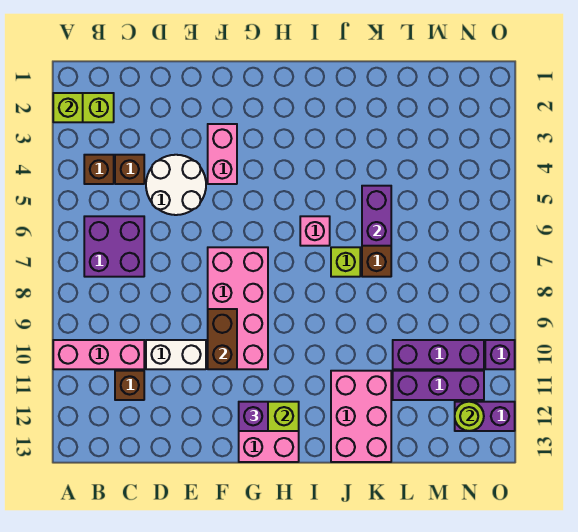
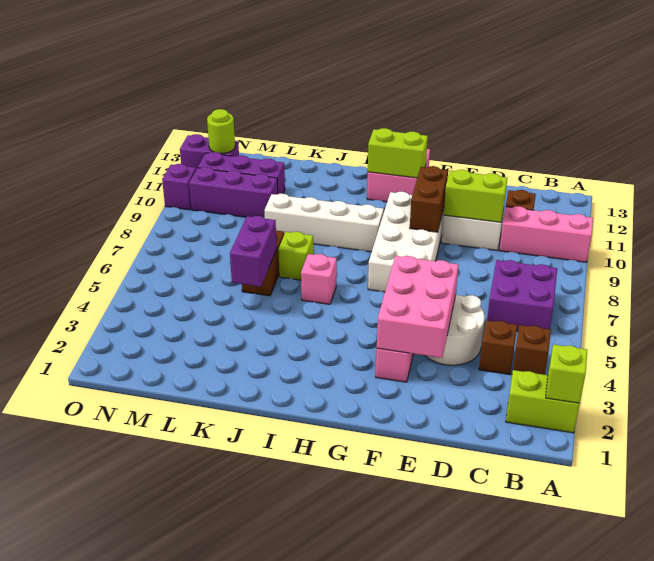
none -> lime brick D10:E10 level 2
pink brick F7:G10 level 1 -> white brick F7:G10 level 1
purple brick G12 level 3 -> none
none -> white brick H9:K9 level 1
pink brick J11:K13 level 1 -> pink brick E3:F5 level 2

